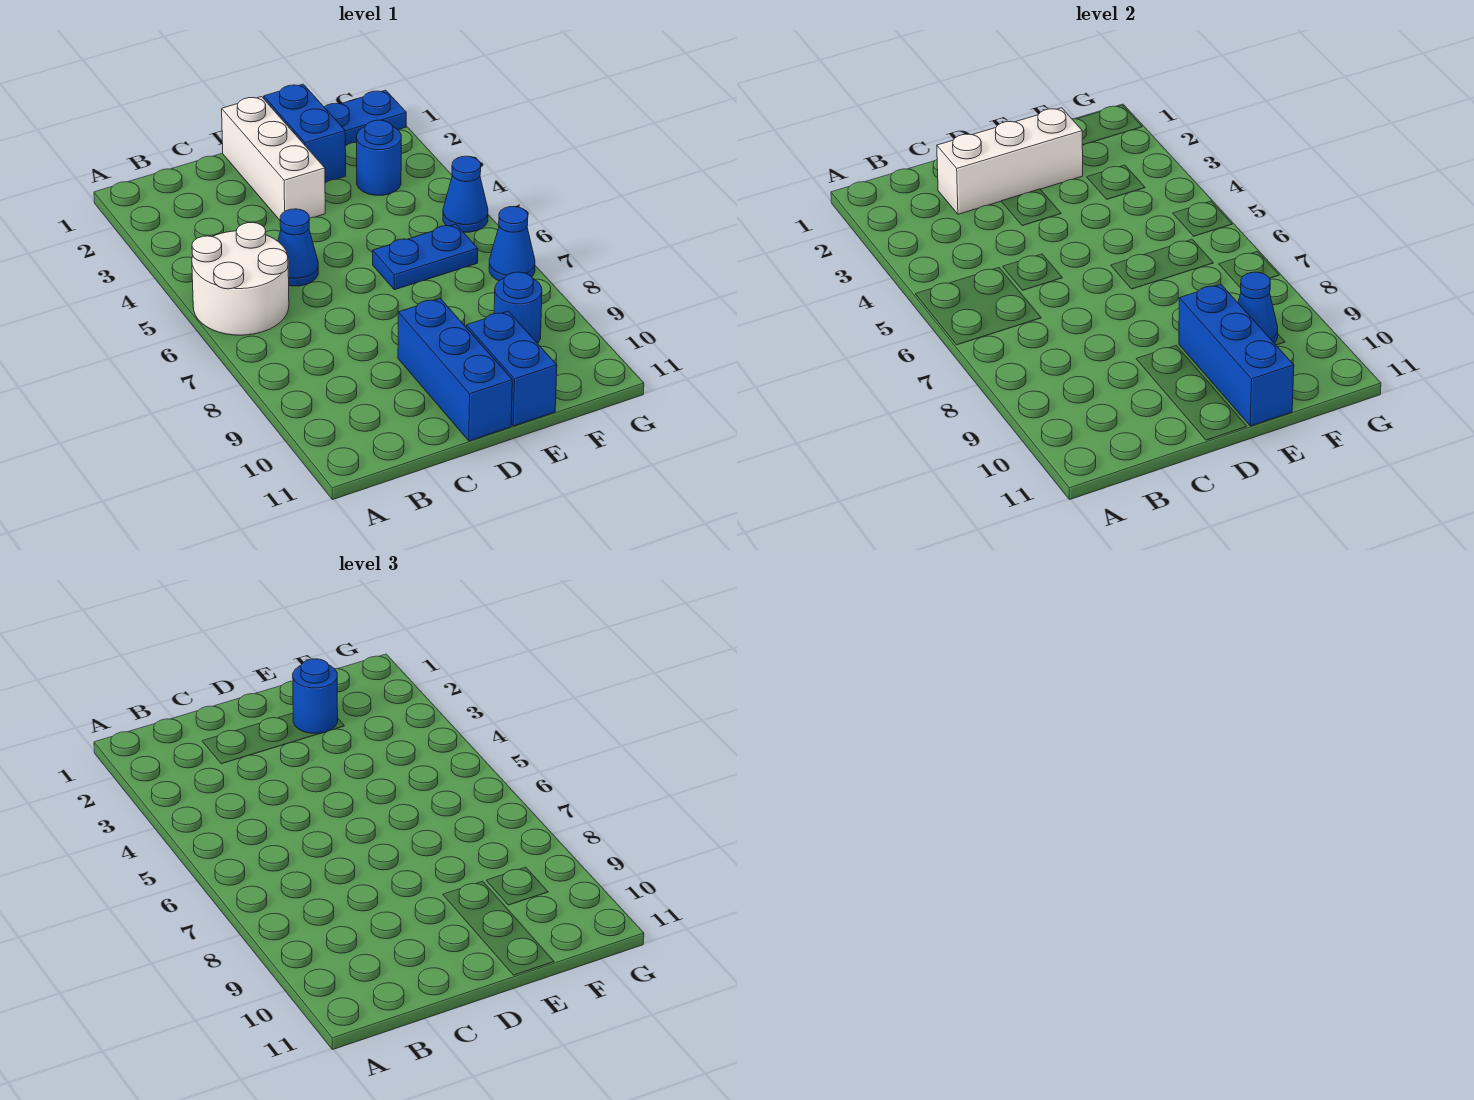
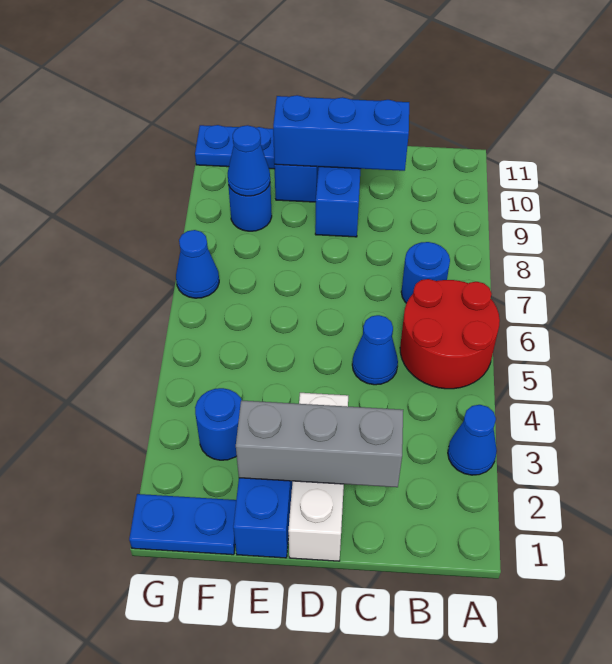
white round brick A5:B6 level 1 -> red round brick A5:B6 level 1
white brick C2:E2 level 2 -> grey brick C2:E2 level 2
blue round brick E2 level 3 -> blue round brick B7 level 1
blue plate E6:F6 level 1 -> blue plate F11:G11 level 1
blue brick E9:E11 level 2 -> blue brick C10:E10 level 2
blue cone G5 level 1 -> blue cone A3 level 1

